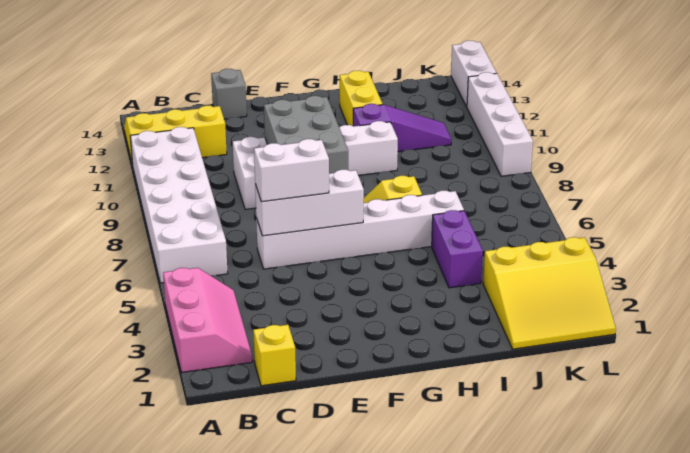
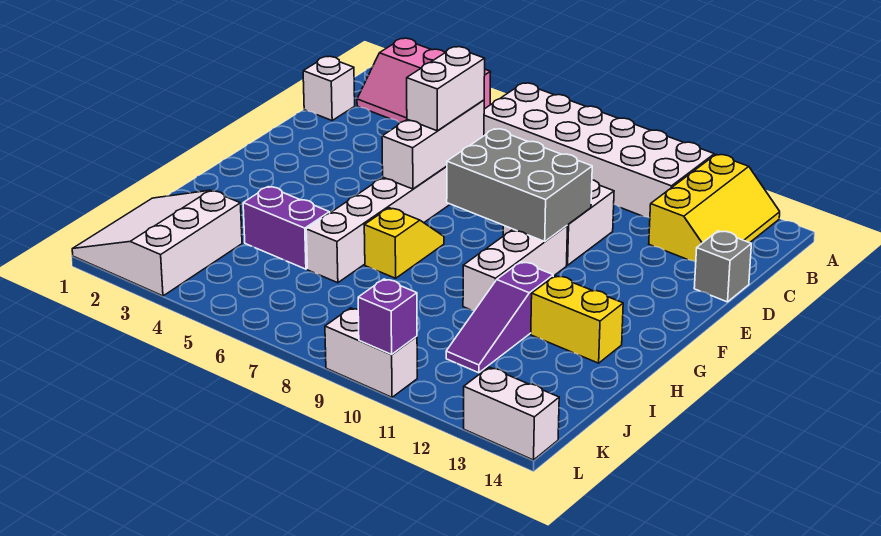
yellow brick C1 level 1 -> white brick C1 level 1
yellow slope J1:L3 level 1 top 3 -> white slope J1:L3 level 1 top 3
white brick L9:L12 level 1 -> white brick L9:L10 level 1
none -> purple brick L10 level 2

